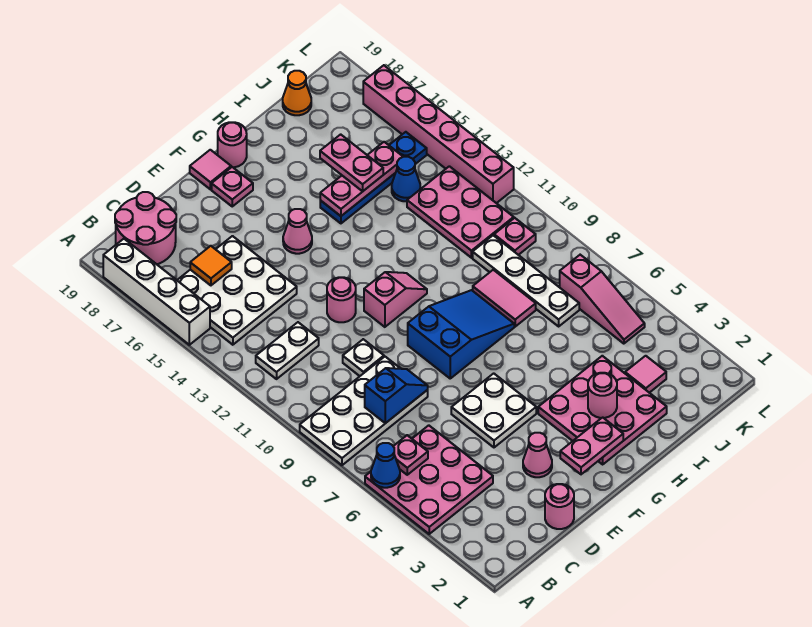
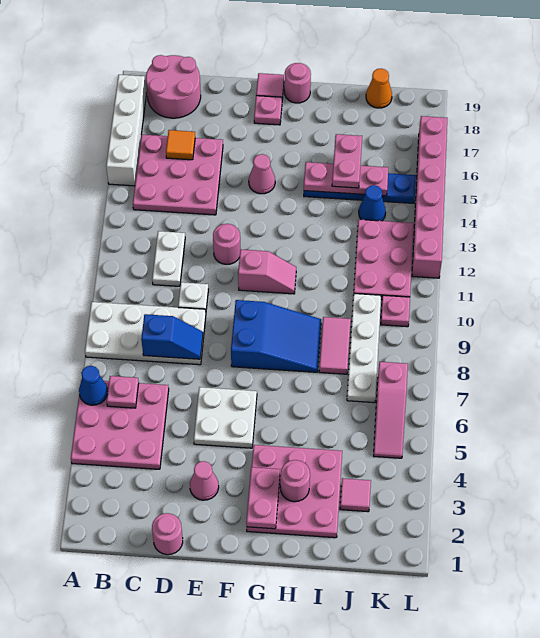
white plate B12:C12 level 1 -> white plate C11:C12 level 1
white plate B14:D16 level 1 -> pink plate B14:D16 level 1
pink plate F2:G2 level 2 -> pink plate G2:G3 level 2

